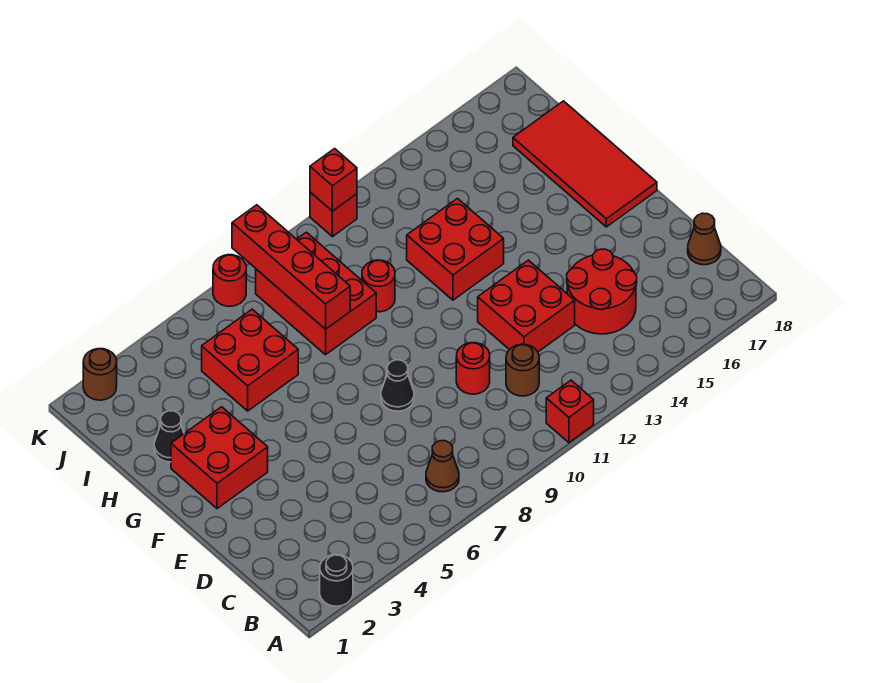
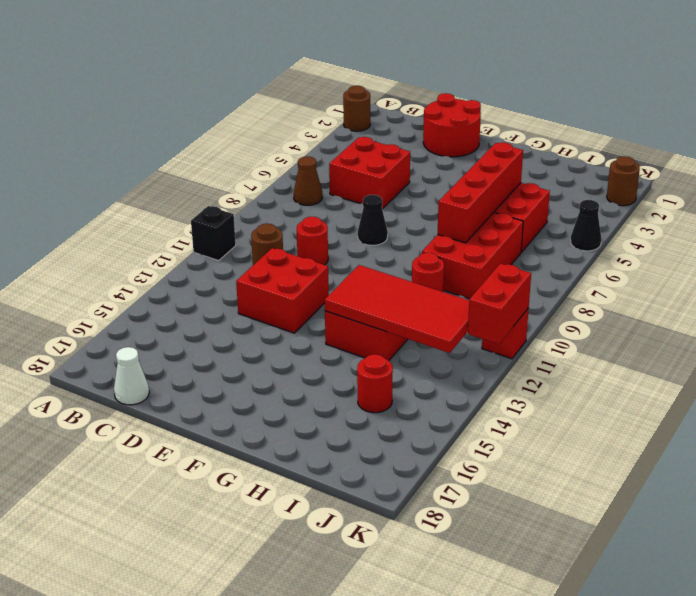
black round brick A2 level 1 -> brown round brick A2 level 1
red brick A11 level 1 -> black brick A11 level 1
red round brick C14:D15 level 1 -> red round brick D1:E2 level 1
brown cone C18 level 1 -> white cone C18 level 1
red brick F2:G3 level 1 -> red brick C5:D6 level 1
red tile F17:I18 level 1 -> red tile G12:J13 level 2
black cone H2 level 1 -> black cone K5 level 1
red brick H8:J9 level 1 -> red brick H7:I9 level 1
red brick H8:K8 level 2 -> red brick H5:H8 level 2
red round brick K7 level 1 -> red round brick I15 level 1
red brick K11 level 2 -> red brick K11:K12 level 2

